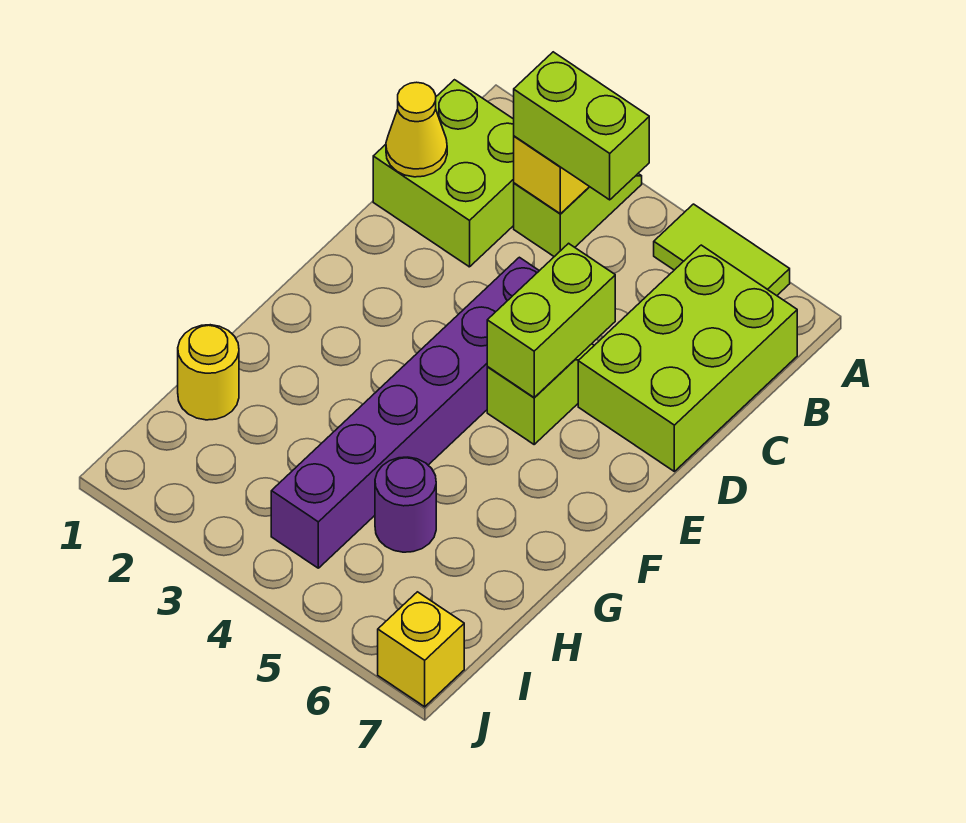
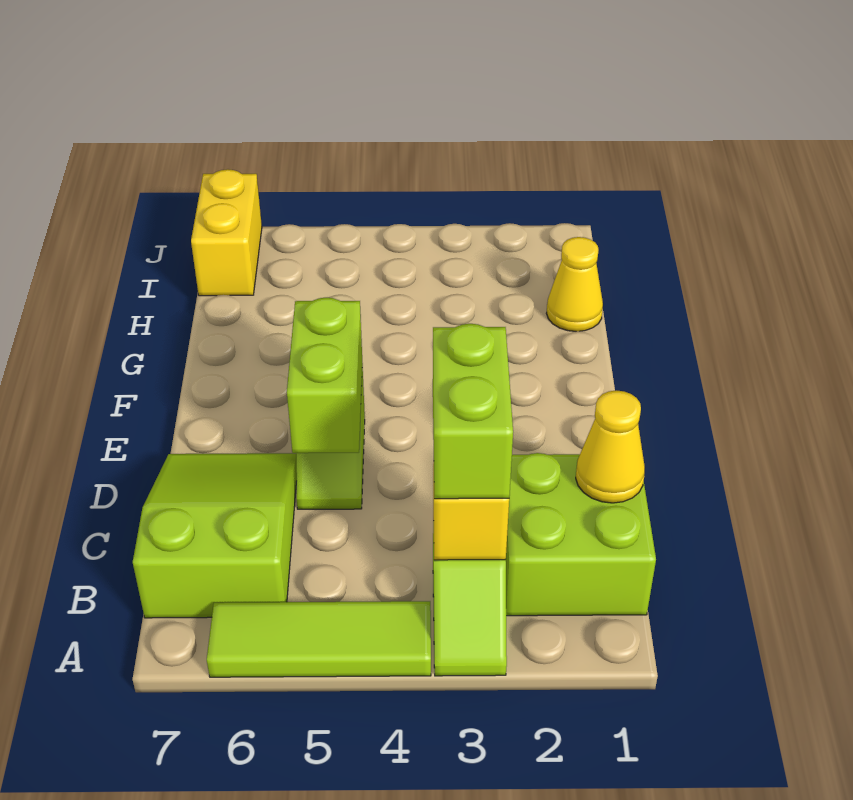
lime tile A5:A6 level 1 -> lime tile A4:A6 level 1
lime brick B3:B4 level 3 -> lime brick B3:C3 level 3
lime brick B6:D7 level 1 -> lime slope B6:D7 level 1 top B
purple brick D4:I4 level 1 -> none
yellow round brick H1 level 1 -> yellow cone H1 level 1
purple round brick H5 level 1 -> none
yellow brick J7 level 1 -> yellow brick I7:J7 level 1

